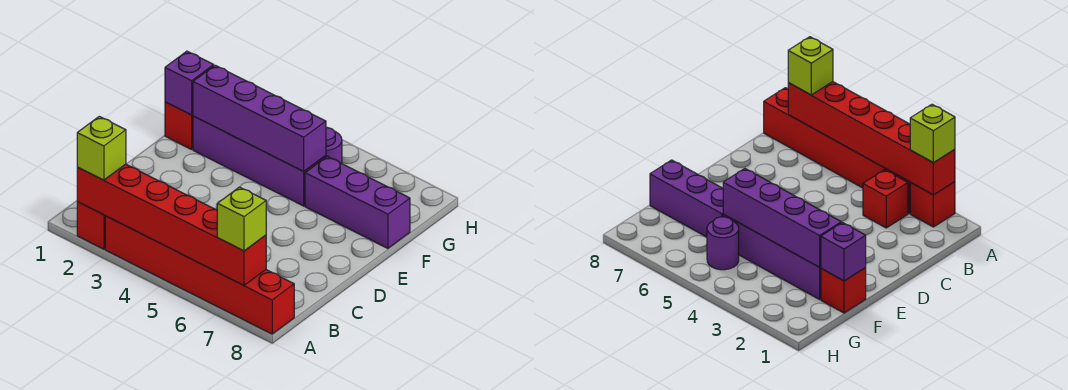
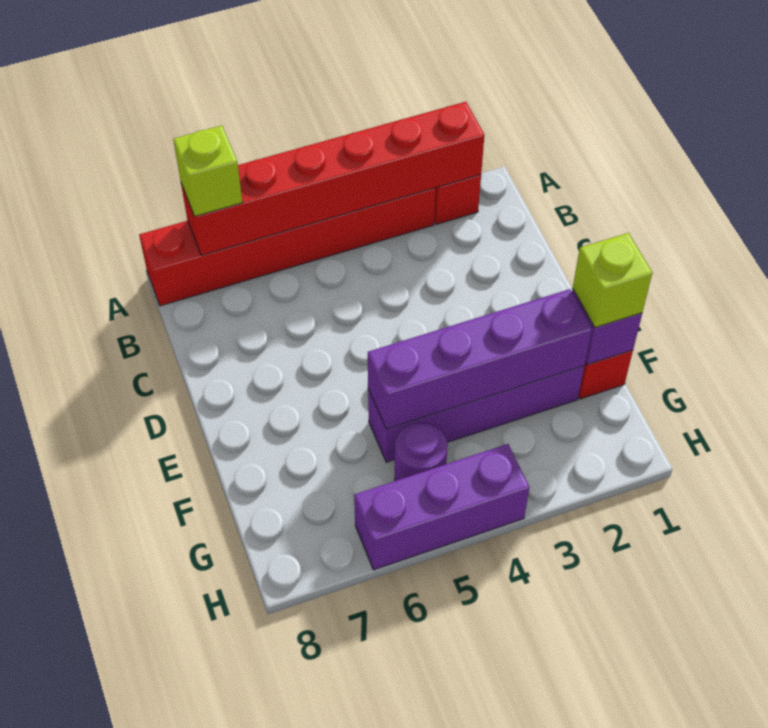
lime brick A2 level 3 -> lime brick F1 level 3
red brick B3 level 1 -> none
purple brick F6:F8 level 1 -> purple brick H4:H6 level 1

